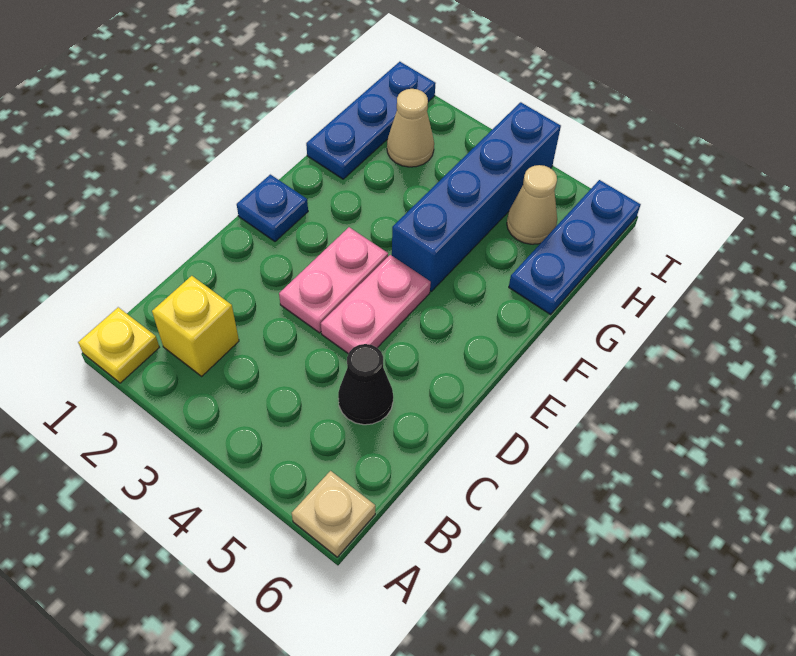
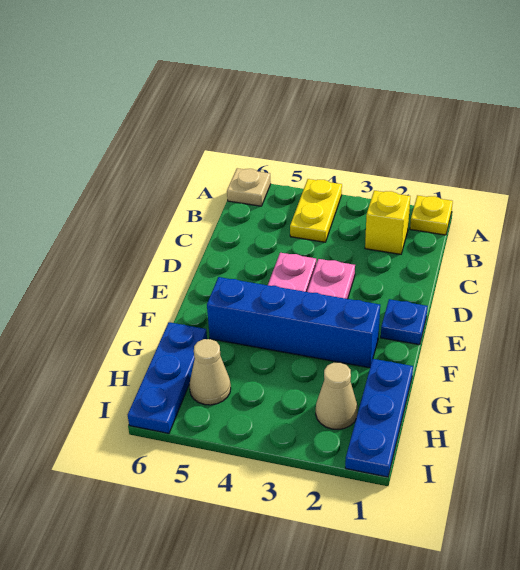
none -> yellow plate A4:B4 level 1
black cone C5 level 1 -> none
blue brick F4:I4 level 1 -> blue brick F2:F5 level 1

